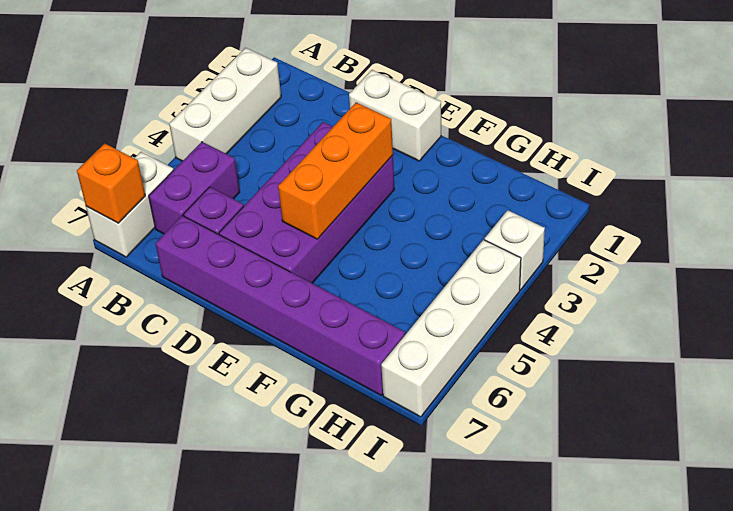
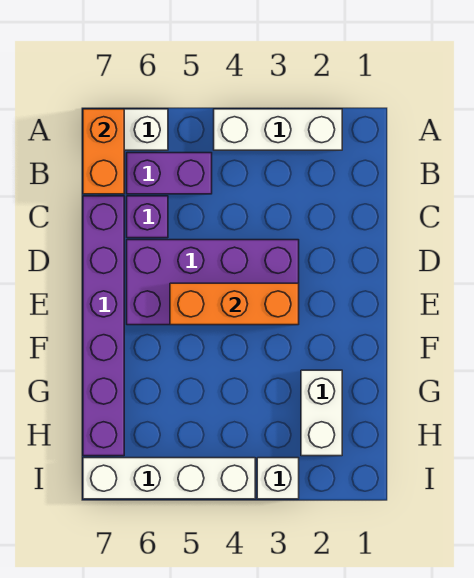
orange brick A7 level 2 -> orange brick A7:B7 level 2
white brick D1:E1 level 1 -> white brick G2:H2 level 1

